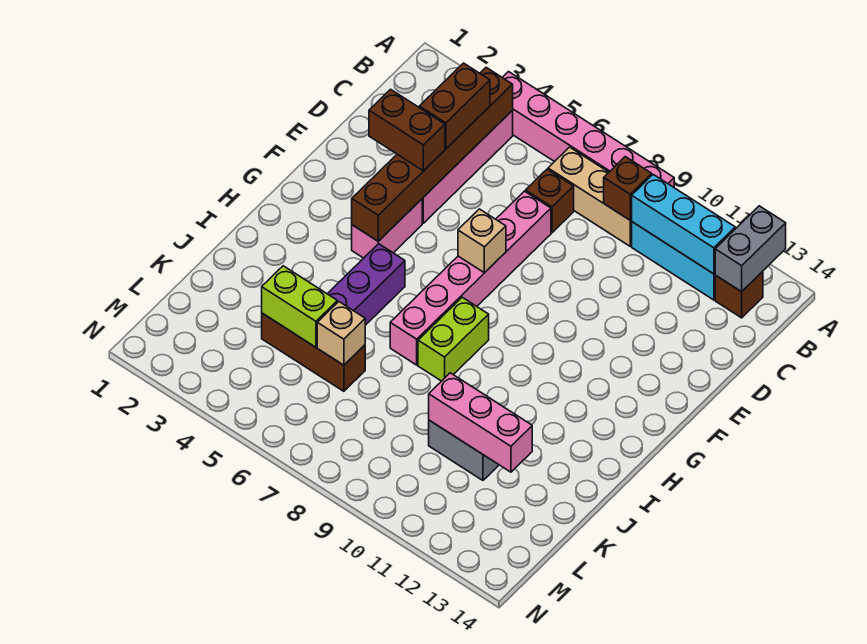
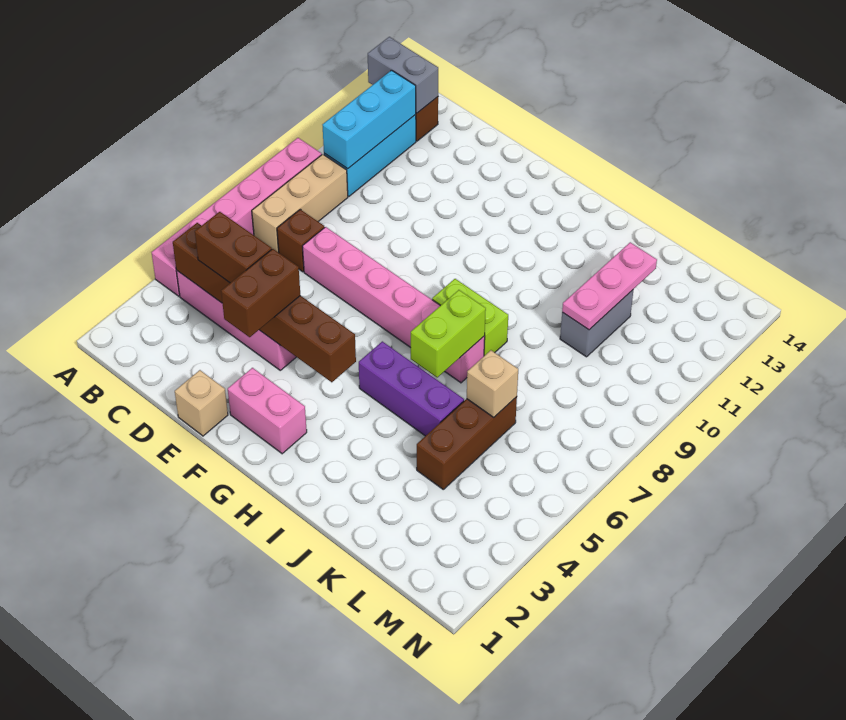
brown brick B9 level 2 -> none
pink brick F4:G4 level 1 -> pink brick F2:G2 level 1
tan brick F7 level 2 -> tan brick E1 level 1
lime brick K4:K5 level 2 -> lime brick I6:I7 level 2
pink brick K10:K12 level 2 -> pink plate K10:K12 level 2

